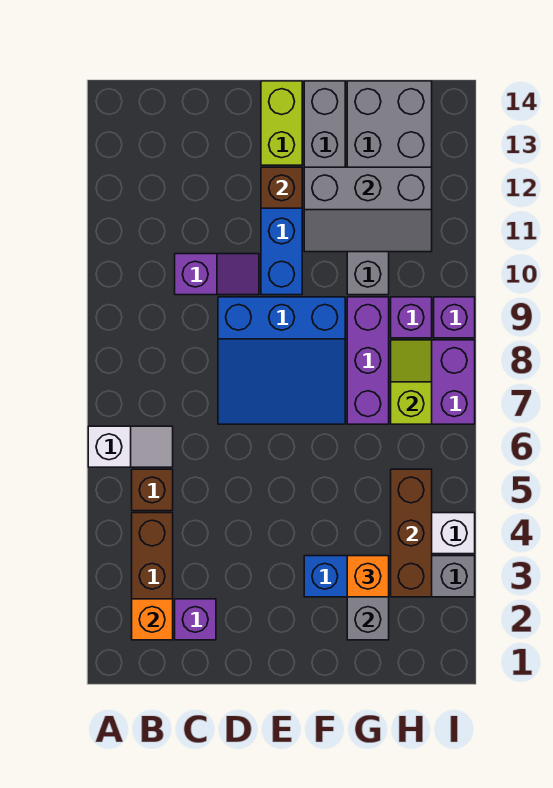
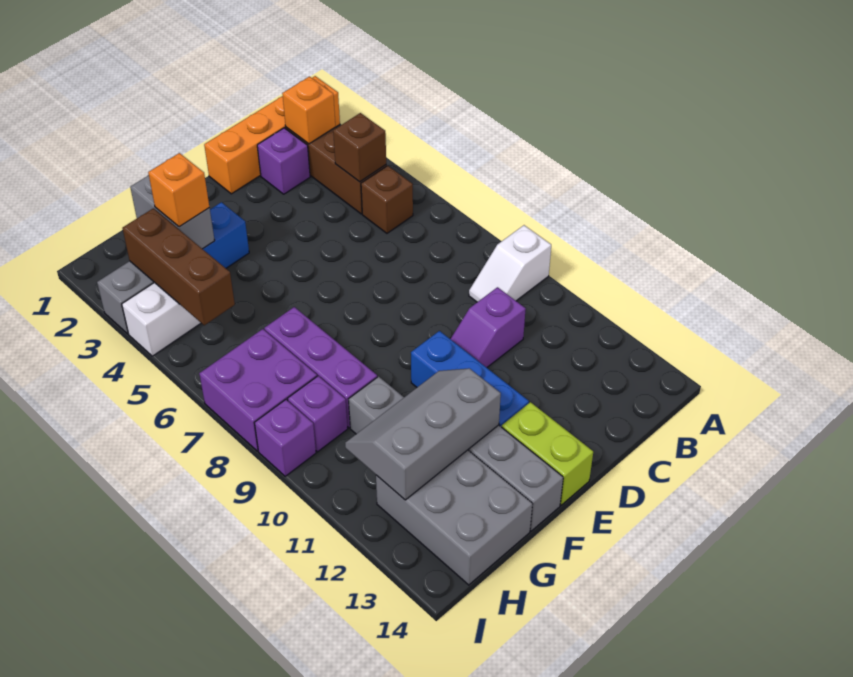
none -> orange brick A1:D1 level 1
white slope A6:B6 level 1 top A -> white slope A9:B9 level 1 top A
blue slope D7:F9 level 1 top 9 -> none
brown brick E12 level 2 -> brown brick B4 level 2
lime slope H7:H8 level 2 top 7 -> none

